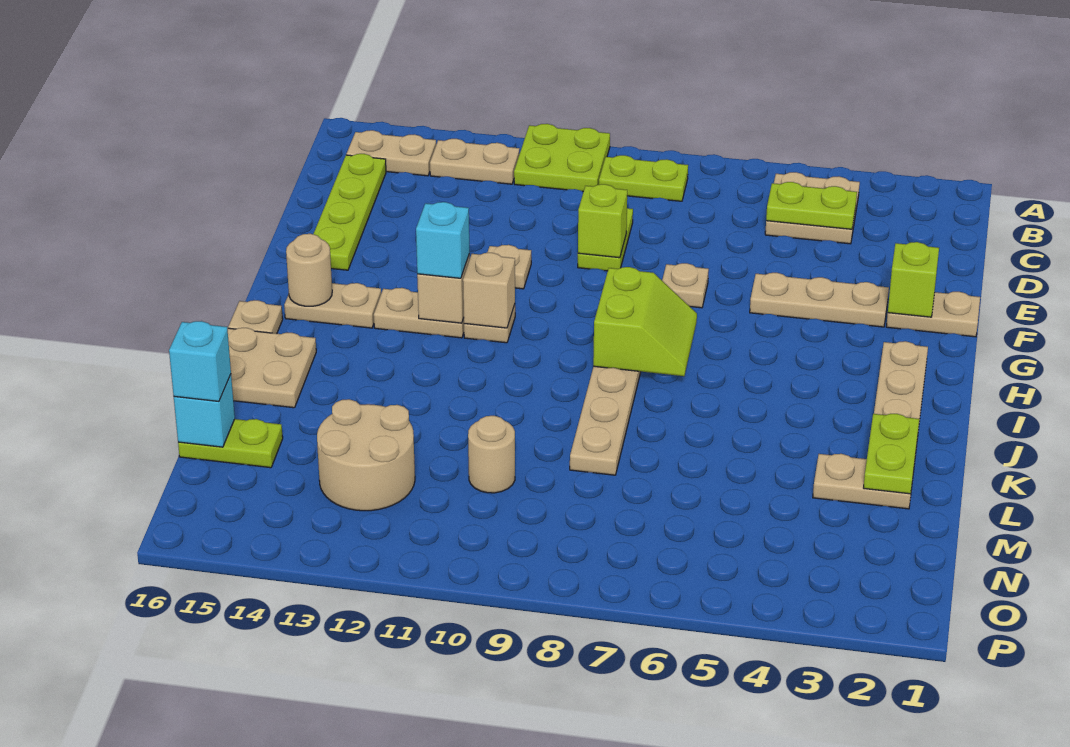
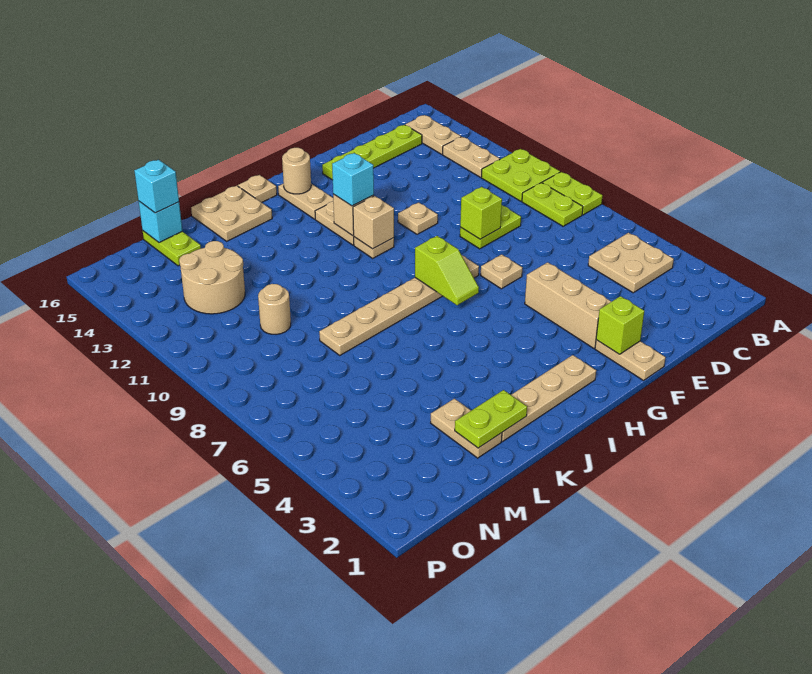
lime plate C4:C5 level 2 -> lime plate A8:A9 level 1
tan plate F3:F5 level 1 -> tan brick F3:F5 level 1
lime slope H7:I8 level 2 top 8 -> lime slope H7:H8 level 2 top 8

